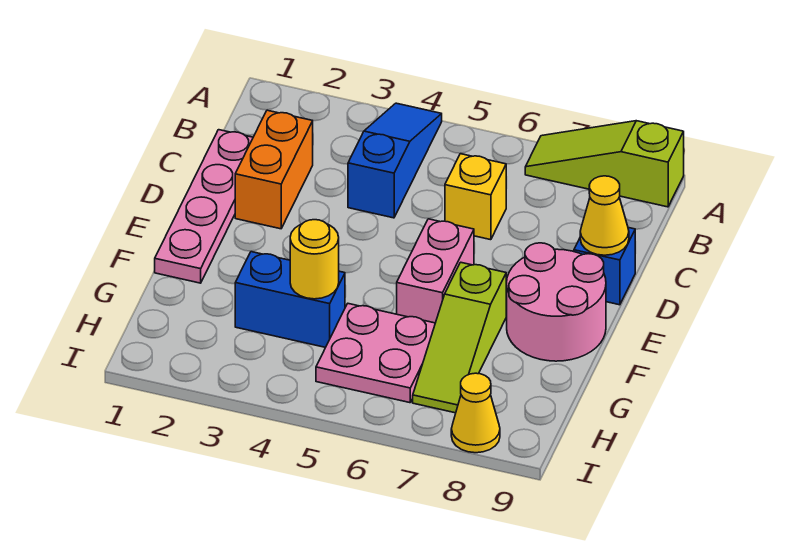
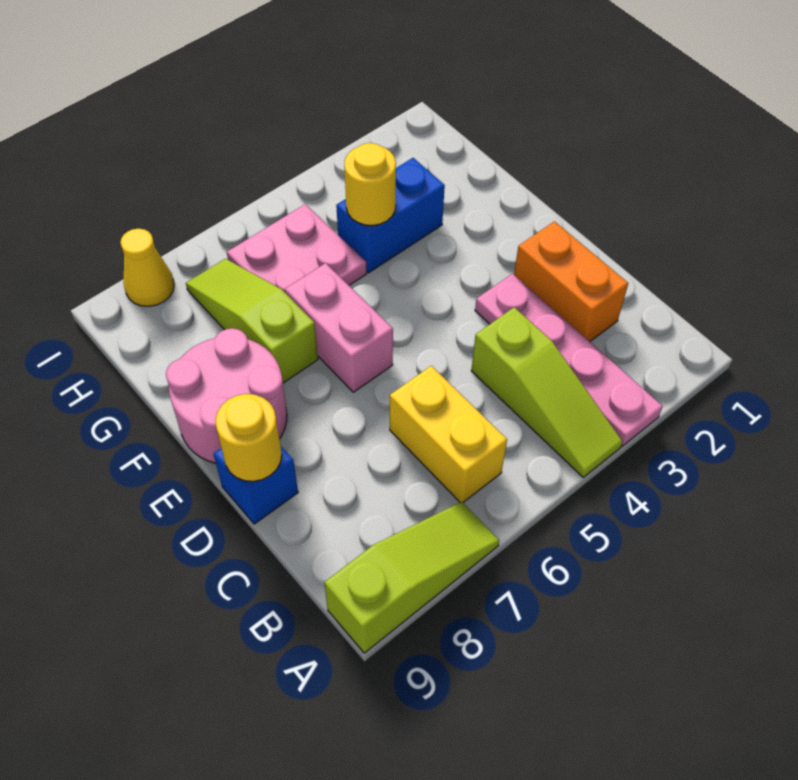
blue slope A4:C4 level 1 top C -> lime slope A4:C4 level 1 top C
pink plate C1:F1 level 1 -> pink plate A3:D3 level 1
yellow brick C6 level 1 -> yellow brick B6:C6 level 1
yellow cone D9 level 2 -> yellow round brick D9 level 2

